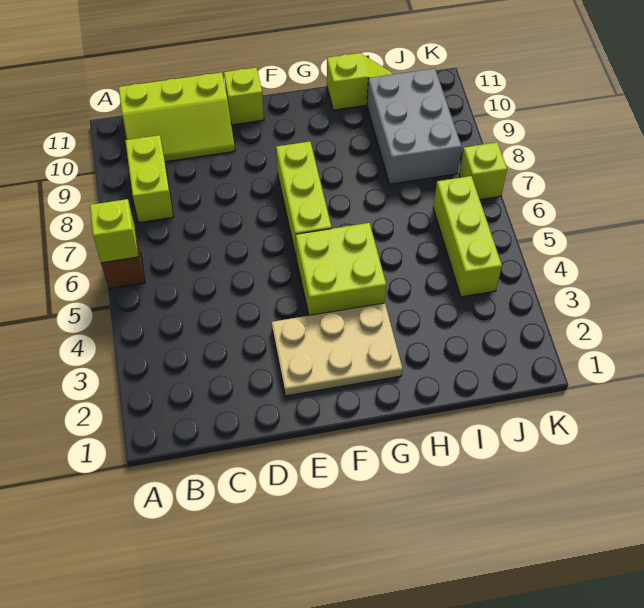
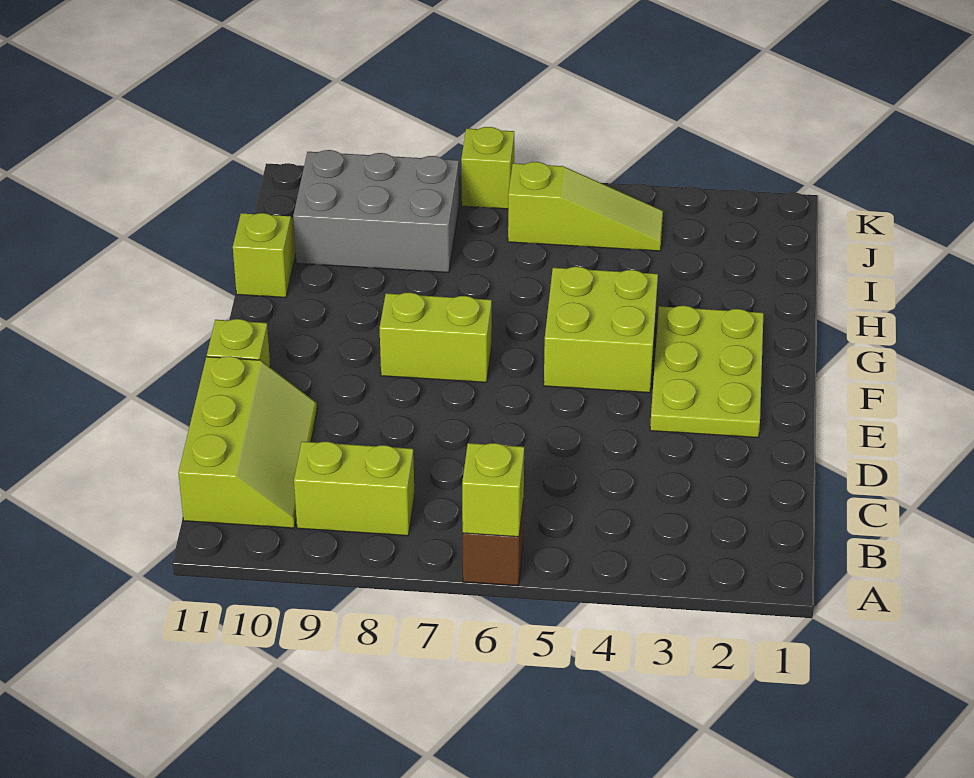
tan plate E2:G3 level 1 -> lime plate E2:G3 level 1
lime brick F6:F8 level 1 -> lime brick F7:F8 level 1
lime brick J4:J6 level 1 -> lime slope J4:J6 level 1 top 6

